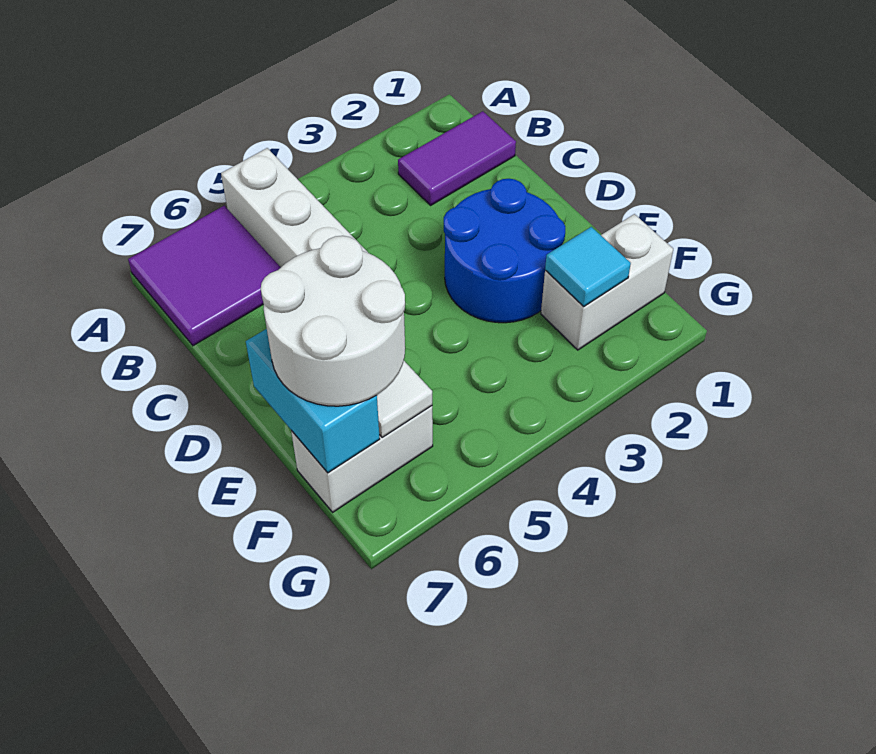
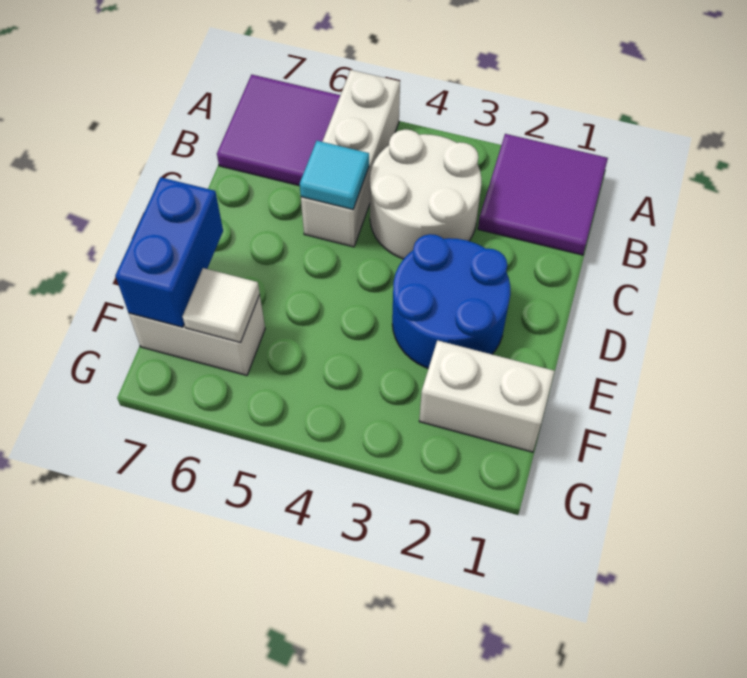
purple tile B1:B2 level 1 -> purple tile A1:B2 level 1
white round brick E6:F7 level 3 -> white round brick B3:C4 level 1
cyan brick E7:F7 level 2 -> blue brick E7:F7 level 2
cyan tile F2 level 2 -> cyan tile C5 level 2

